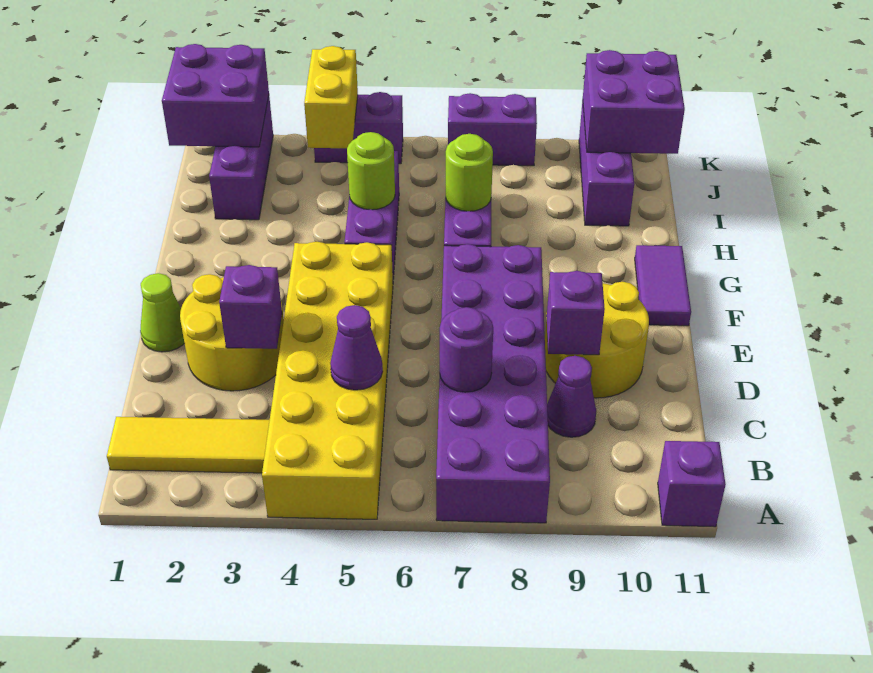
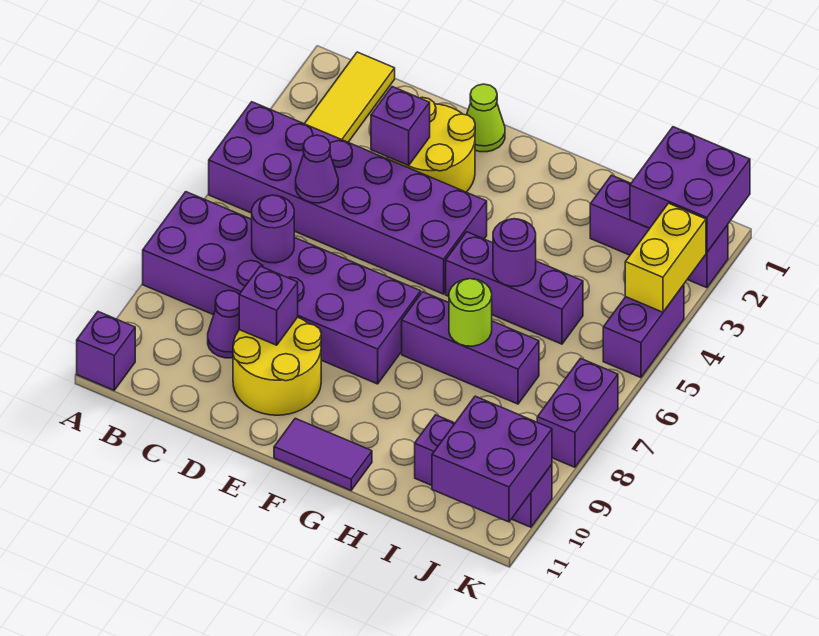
yellow brick A4:F5 level 1 -> purple brick A4:F5 level 1
lime round brick H5 level 2 -> purple round brick H5 level 2
yellow brick J4:K4 level 2 -> yellow brick K3:K4 level 2

